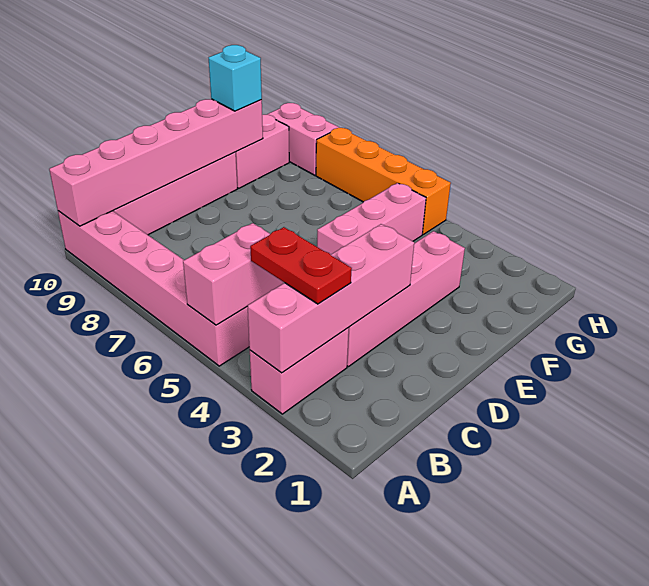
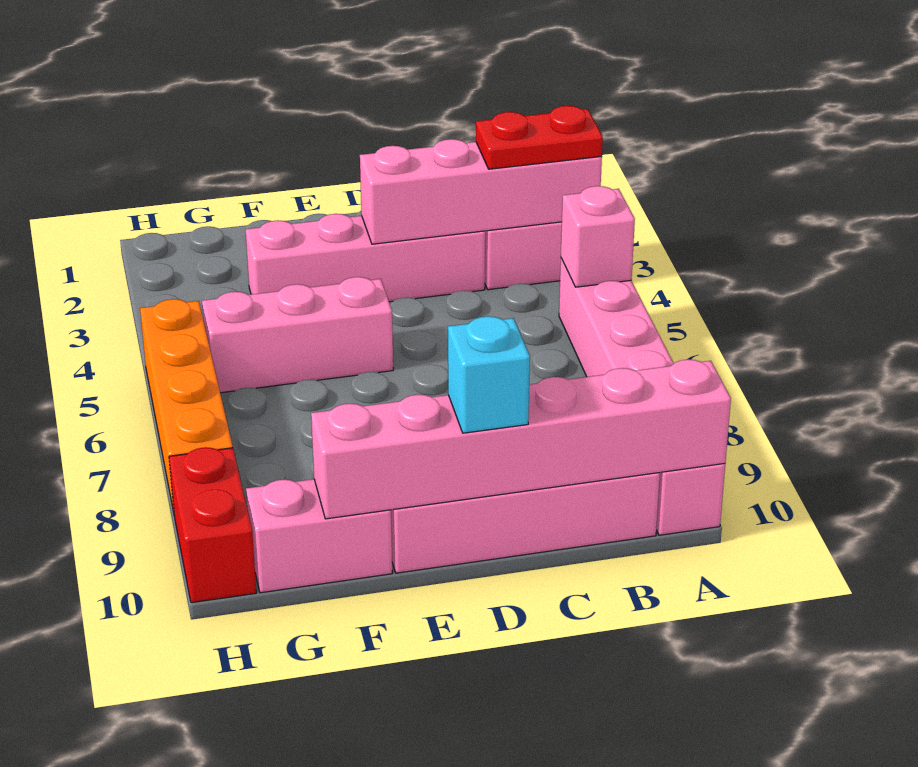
pink brick A5:B5 level 2 -> pink brick A5 level 2
red plate B3:B4 level 3 -> red plate A3:B3 level 3
cyan brick F10 level 3 -> cyan brick D10 level 3
pink brick H9:H10 level 1 -> red brick H9:H10 level 1

